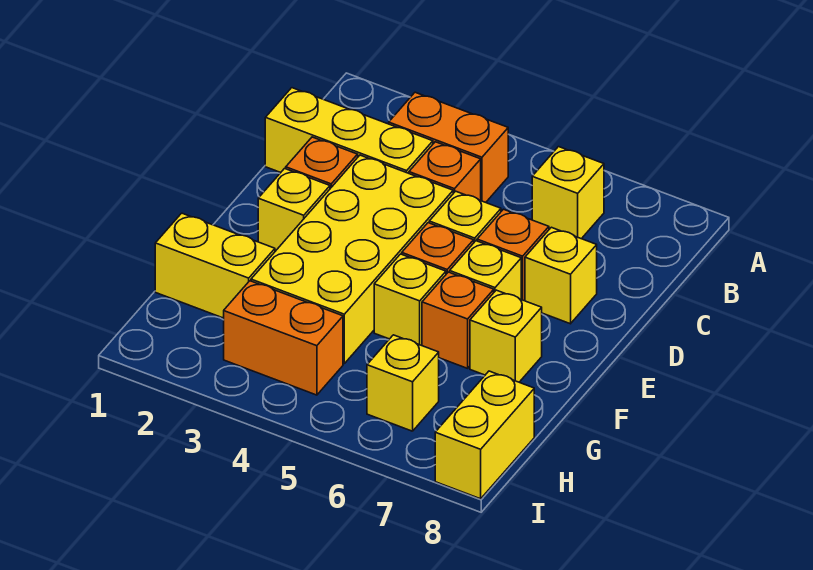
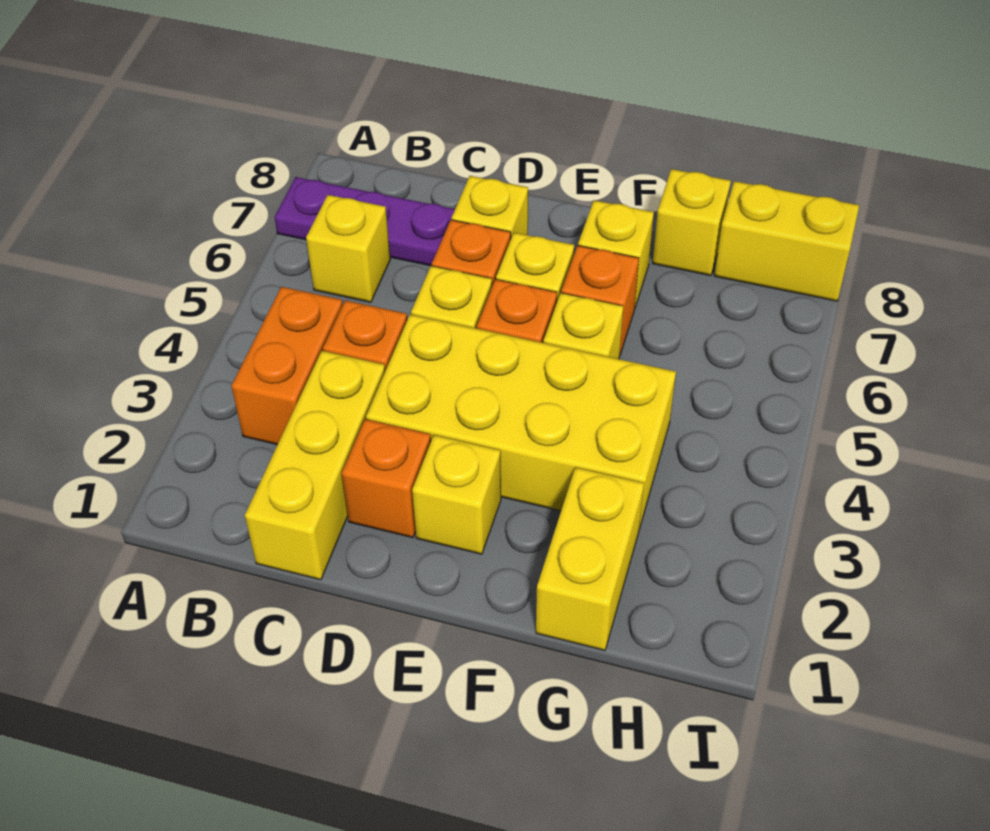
none -> purple plate A7:C7 level 1
orange brick H3:H4 level 1 -> none
yellow brick H6 level 1 -> yellow brick G8 level 1

